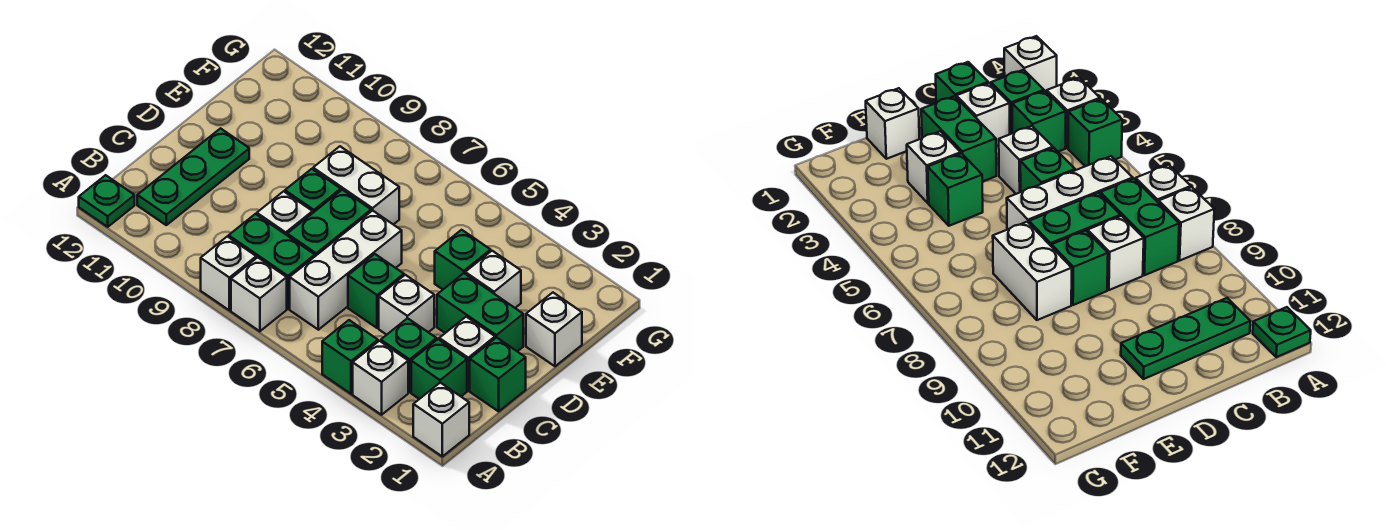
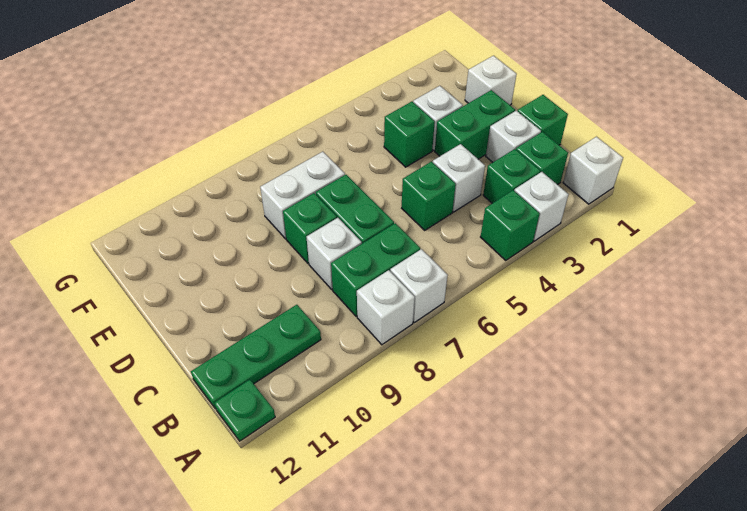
white brick B6:D6 level 1 -> none
green plate B11:D11 level 1 -> green plate B10:B12 level 1

